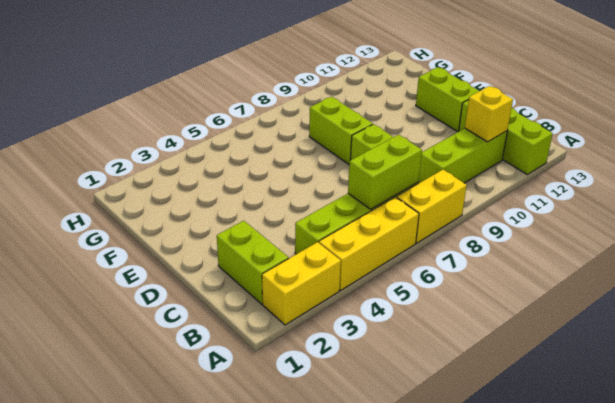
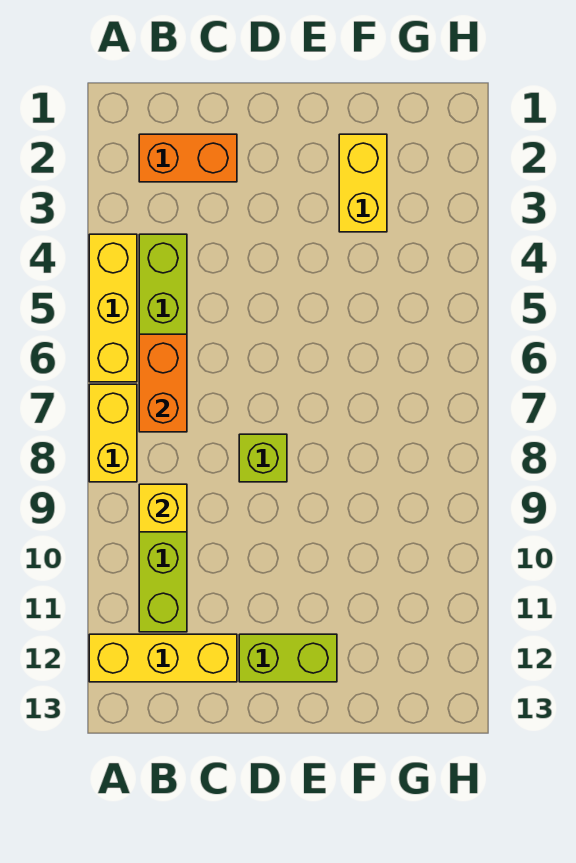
yellow brick A2:A3 level 1 -> yellow brick F2:F3 level 1
lime brick A12:C12 level 1 -> yellow brick A12:C12 level 1
lime brick B2:C2 level 1 -> orange brick B2:C2 level 1
lime brick B6:B7 level 2 -> orange brick B6:B7 level 2
yellow brick B11 level 2 -> yellow brick B9 level 2
lime brick E8:F8 level 1 -> none

